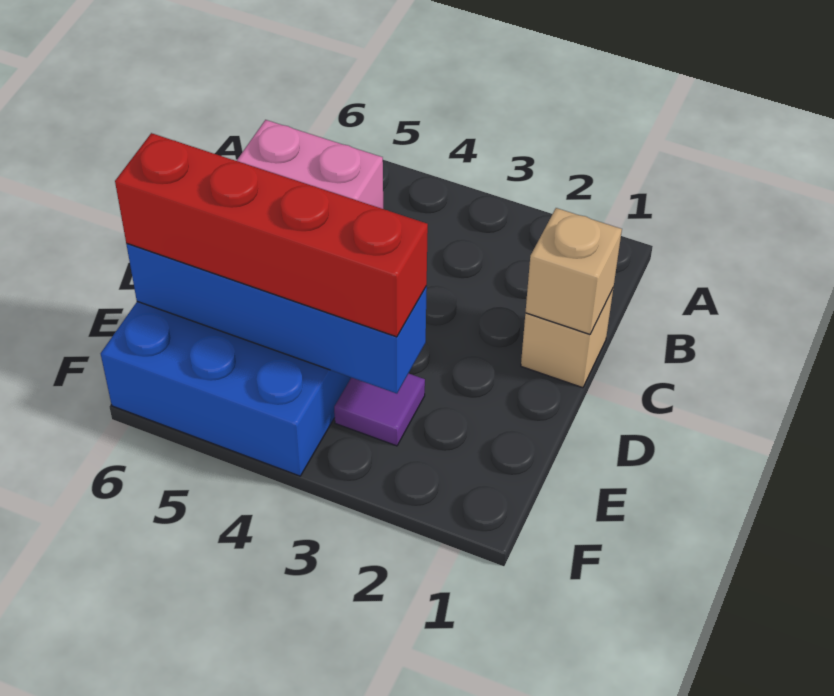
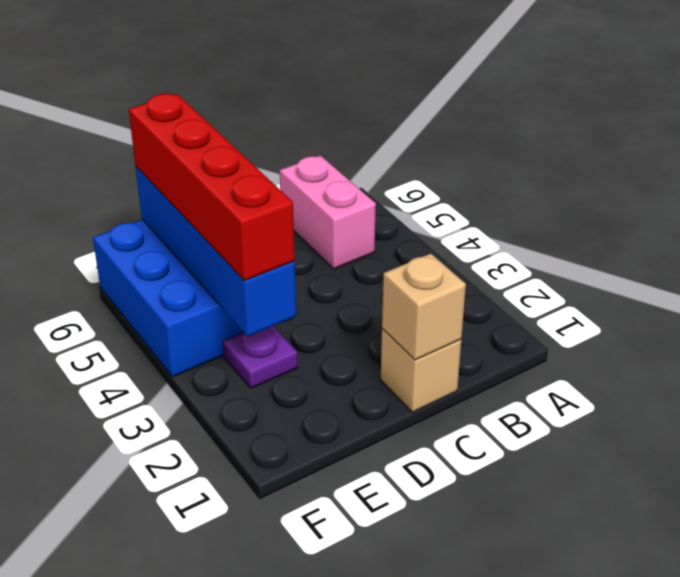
purple tile E3 level 1 -> purple plate E3 level 1

